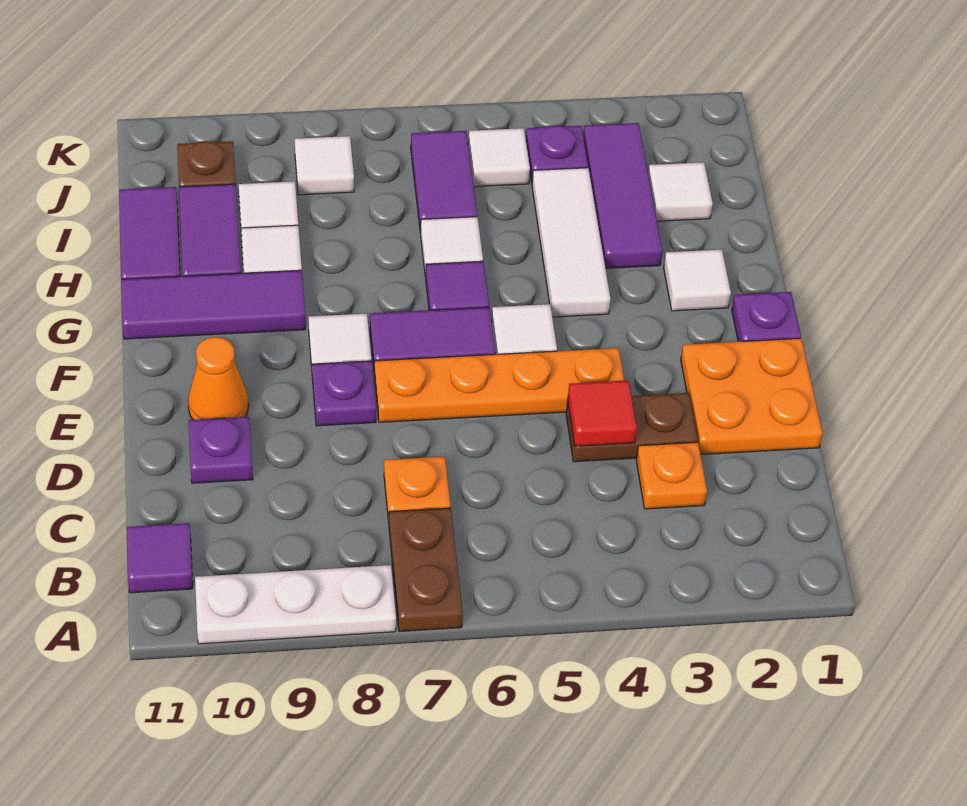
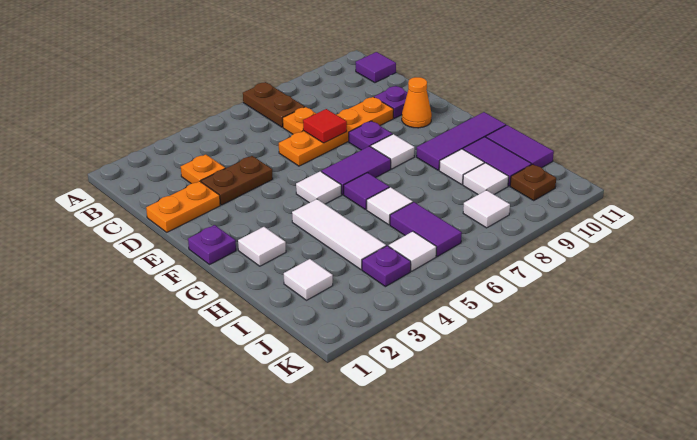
white plate A8:A10 level 1 -> none
orange plate D1:E2 level 1 -> orange plate D1:D2 level 1
red tile D4 level 2 -> red tile D7 level 2
orange plate E4:E7 level 1 -> orange plate D6:D9 level 1
purple tile H3:J3 level 1 -> none

